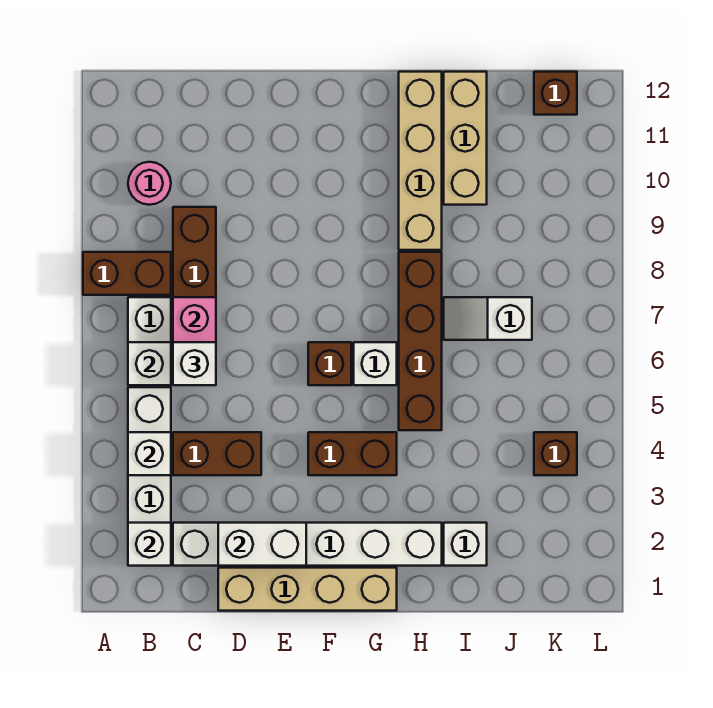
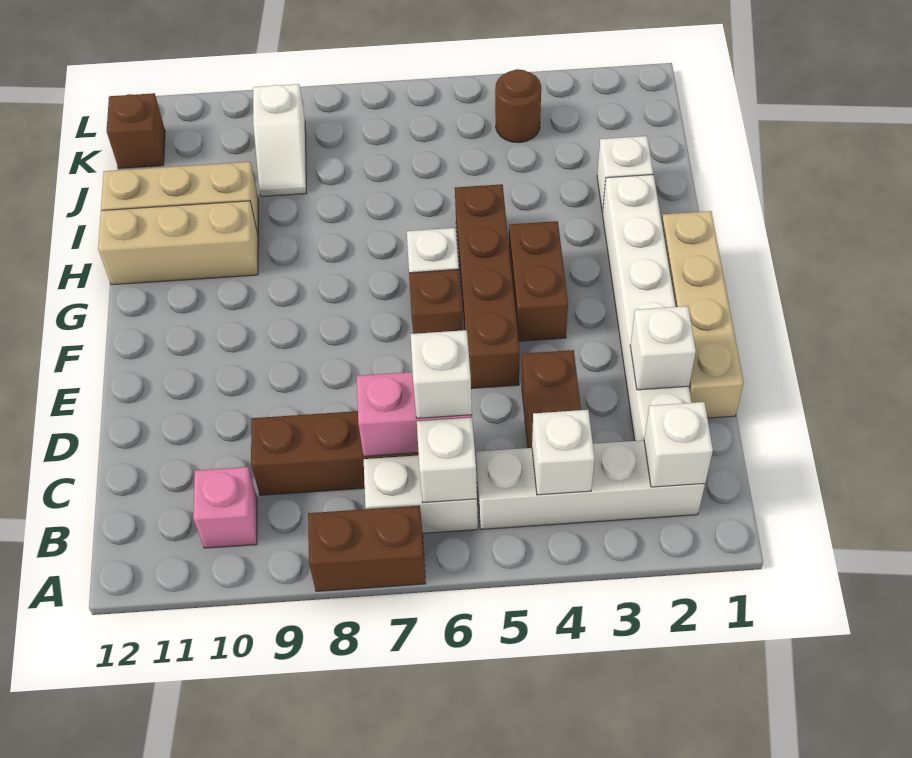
brown brick A8:B8 level 1 -> brown brick A7:A8 level 1
pink round brick B10 level 1 -> pink brick B10 level 1
white brick D2:E2 level 2 -> white brick D2 level 2
brown brick H5:H8 level 1 -> brown brick E5:H5 level 1
tan brick H9:H12 level 1 -> tan brick H10:H12 level 1
white slope I7:J7 level 1 top J -> white slope J9:K9 level 1 top K
brown brick K4 level 1 -> brown round brick K4 level 1

